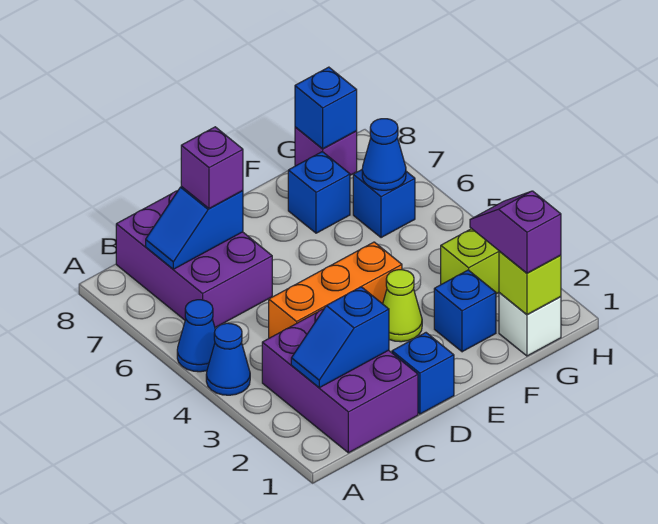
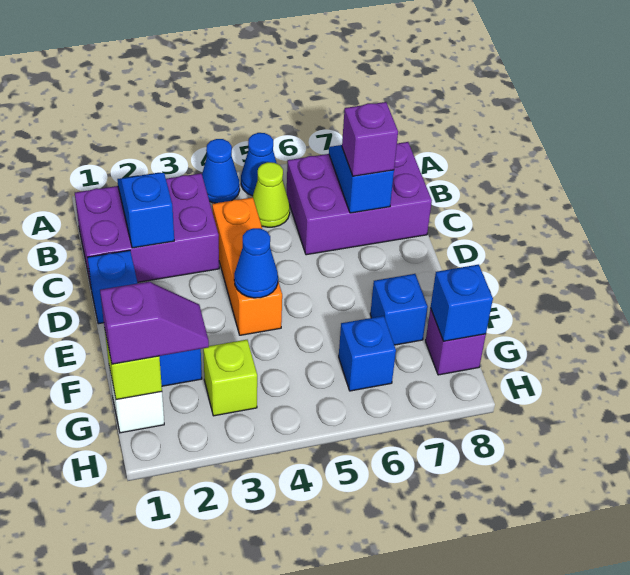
lime cone E3 level 1 -> lime cone B5 level 1
blue cone G6 level 2 -> blue cone E4 level 2

